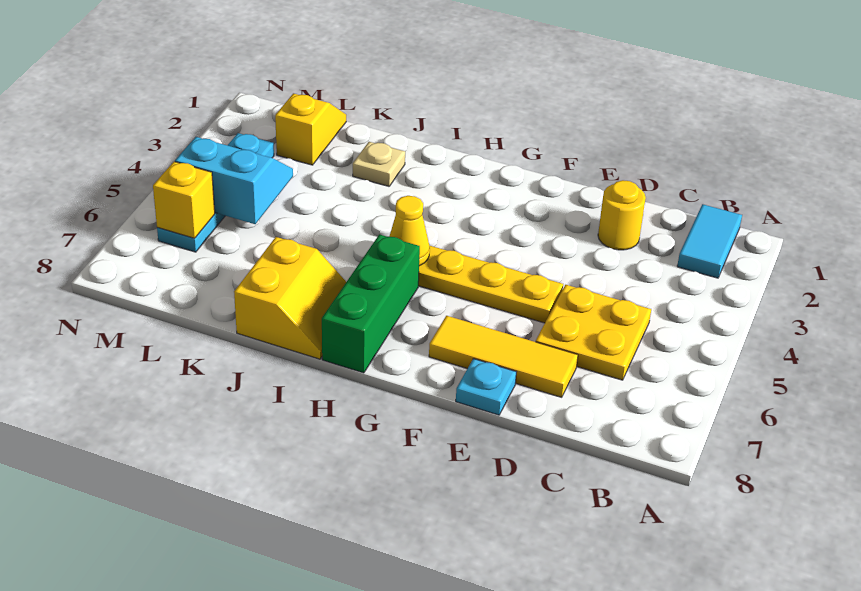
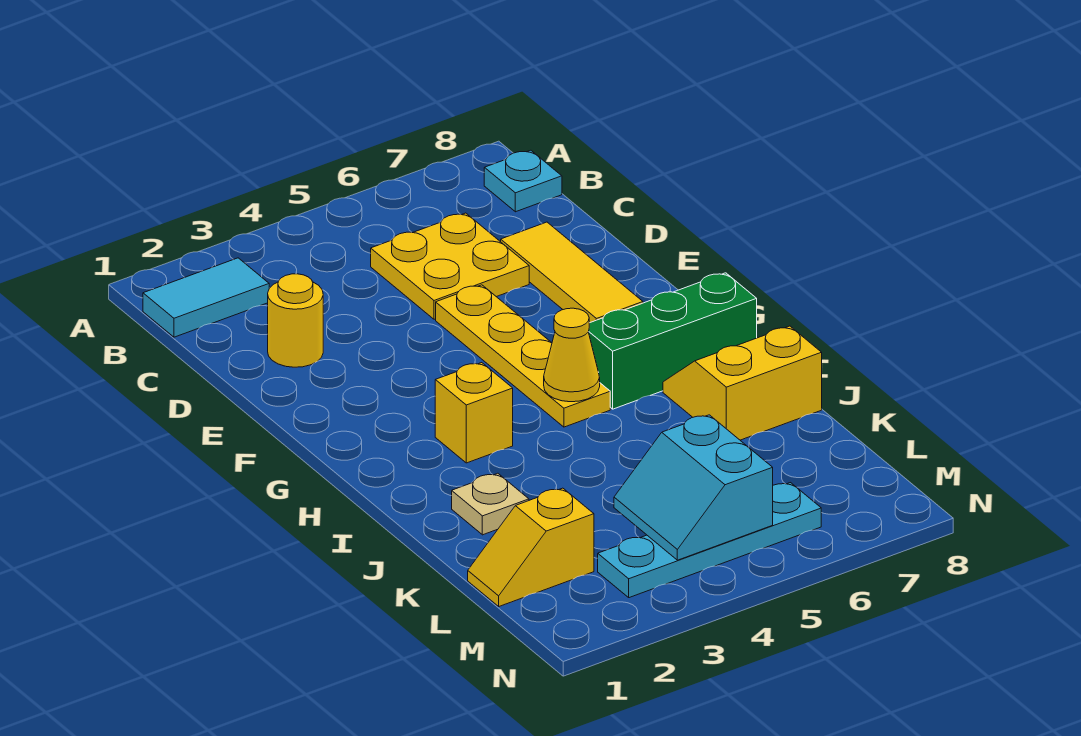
cyan plate E8 level 1 -> cyan plate B8 level 1
yellow brick M6 level 2 -> yellow brick H3 level 1

